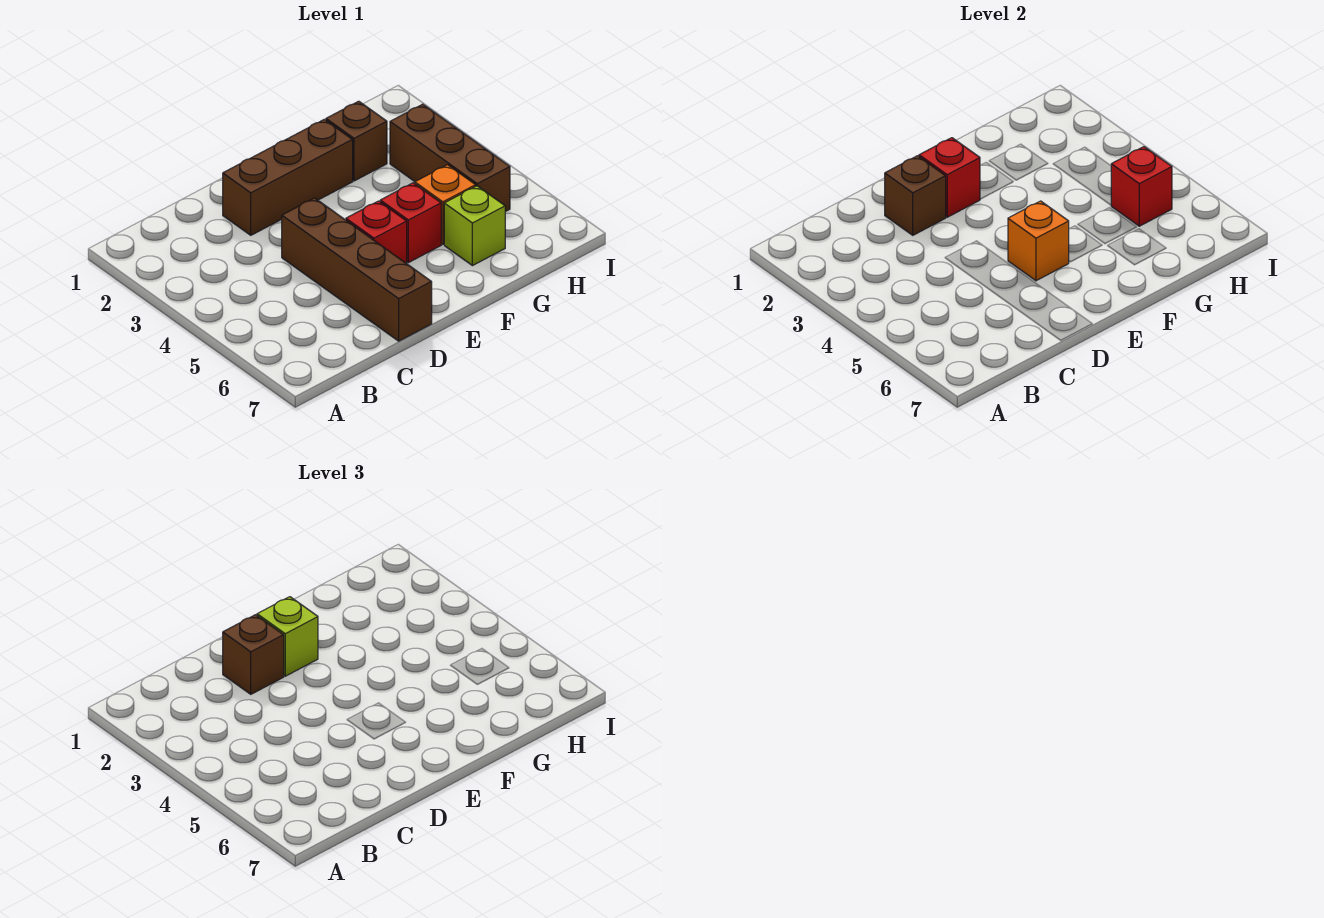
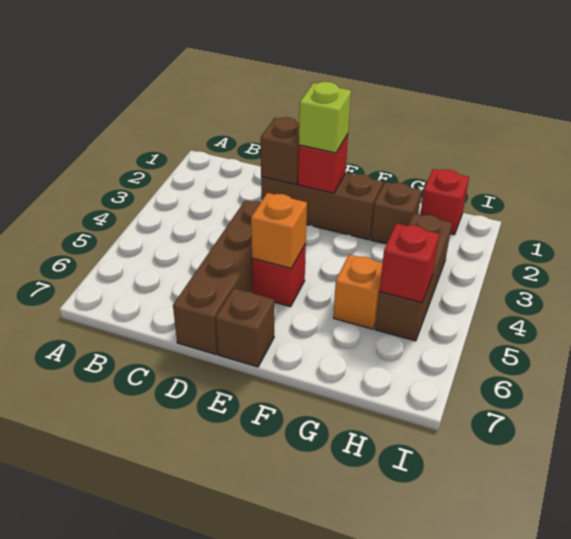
brown brick D2 level 3 -> brown brick E7 level 1
red brick F5 level 1 -> red brick H1 level 1
lime brick G6 level 1 -> none

